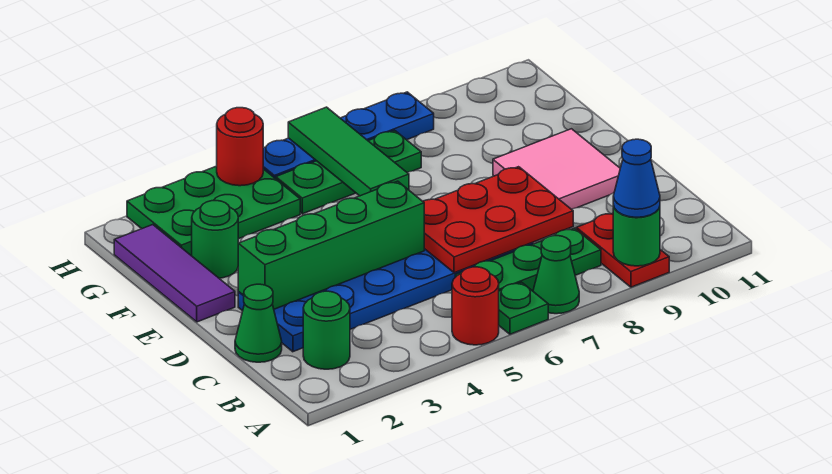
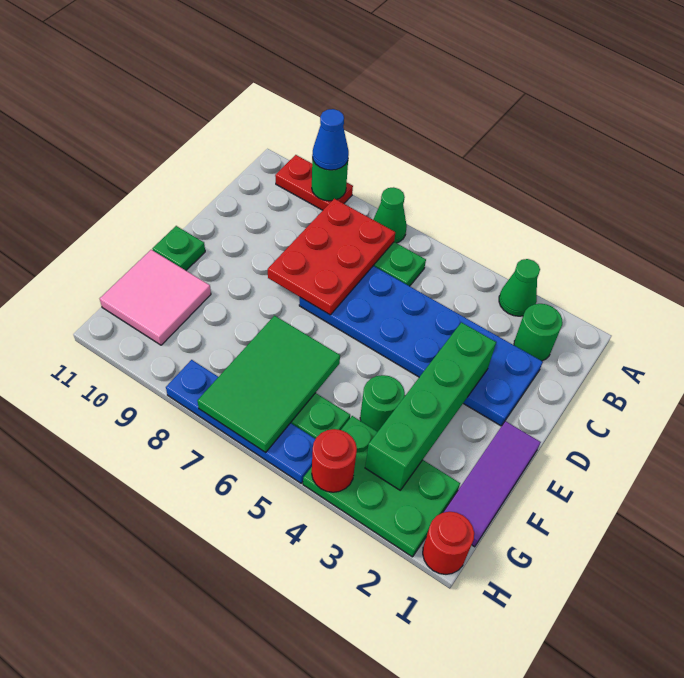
red round brick A5 level 1 -> red round brick H1 level 1
green plate A6 level 1 -> green plate E11 level 1
red plate A9:B9 level 1 -> red plate A9:A10 level 1
green cone C1 level 1 -> green cone A3 level 1
red plate C6:D8 level 2 -> red plate B7:D8 level 2
green brick D2:D5 level 2 -> green brick D3:G3 level 2
pink tile D9:E10 level 1 -> pink tile F10:G11 level 1
green round brick F2 level 1 -> green round brick F4 level 1
green tile F6:H6 level 2 -> green tile F6:H7 level 2

